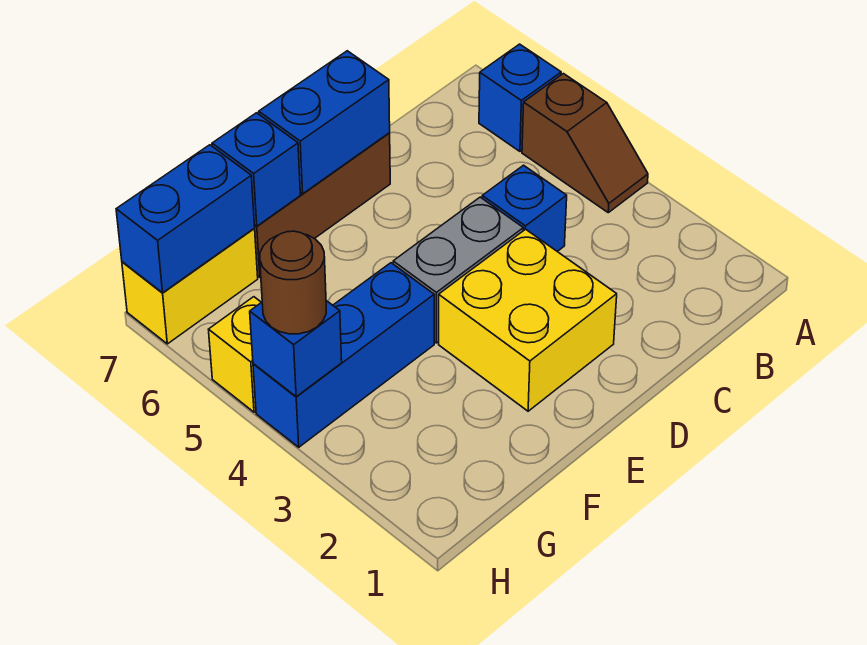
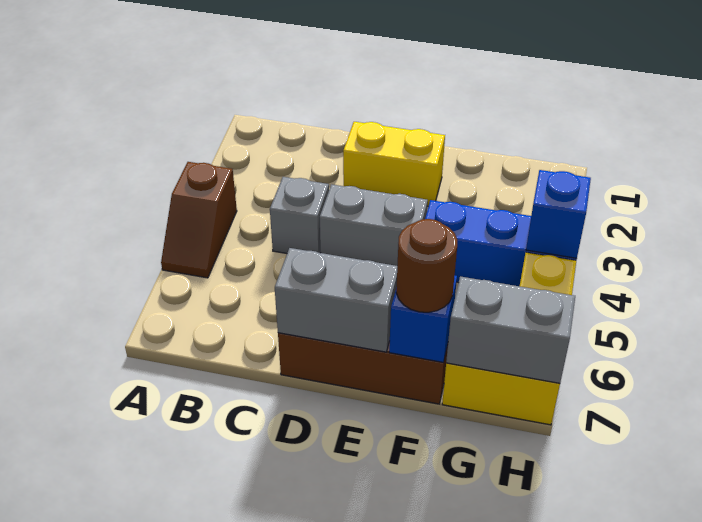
brown slope A4:A5 level 1 top 5 -> brown slope A4:A5 level 1 top 4
blue brick A6 level 1 -> none
blue brick C4 level 1 -> grey brick C4 level 1
yellow brick D2:E3 level 1 -> yellow brick D2:E2 level 1
blue brick D7:E7 level 2 -> grey brick D7:E7 level 2
blue brick G7:H7 level 2 -> grey brick G7:H7 level 2
brown round brick H4 level 3 -> brown round brick F7 level 3

